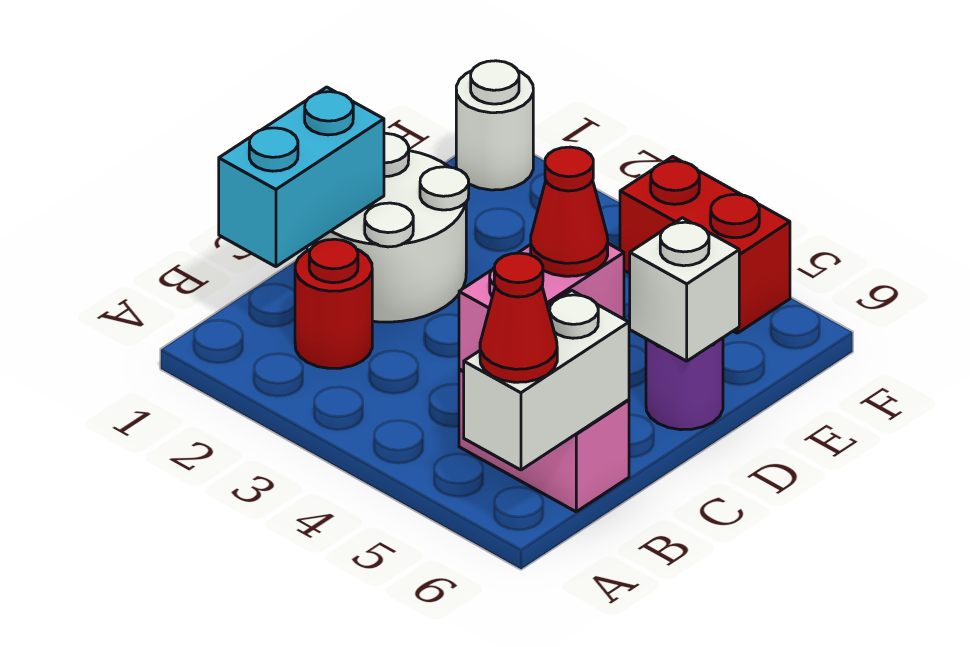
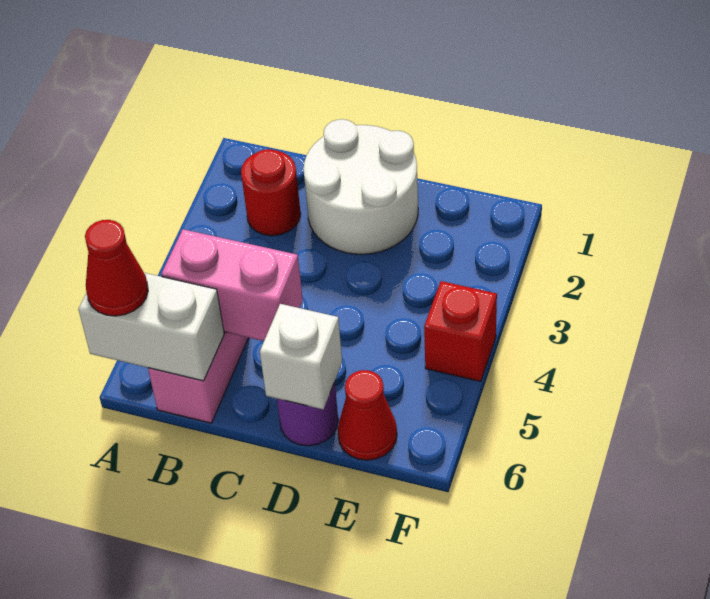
cyan brick B1:C1 level 2 -> none
red cone C5 level 3 -> red cone E6 level 1
white round brick F1 level 1 -> none
red brick F4:F5 level 1 -> red brick F4 level 1

